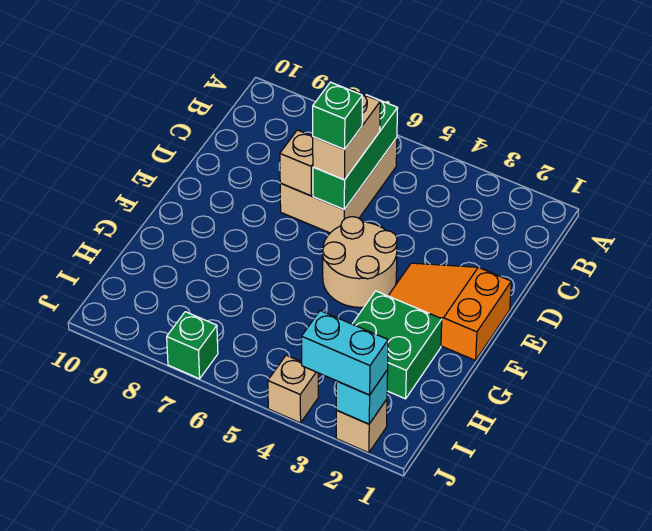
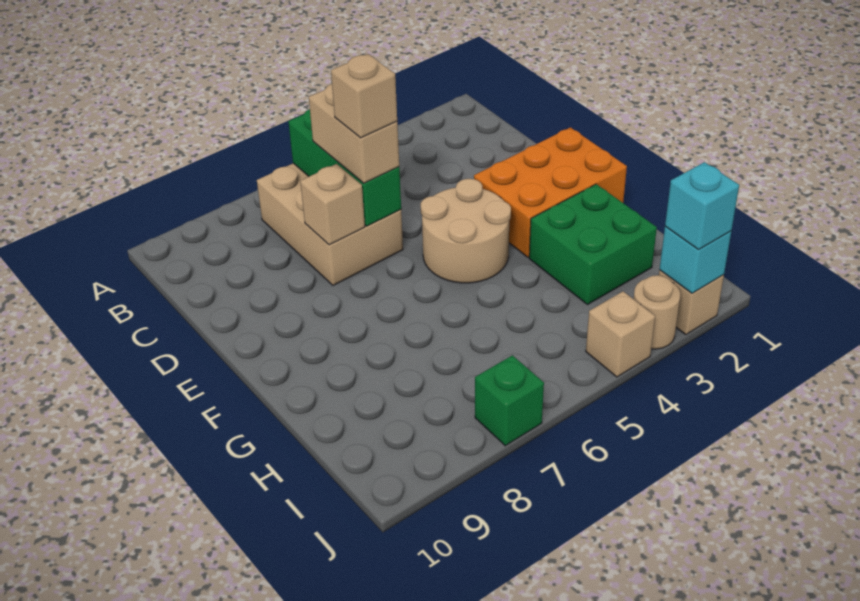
green brick D6 level 4 -> tan brick D6 level 4
orange slope E1:F3 level 1 top 1 -> orange brick E1:F3 level 1
cyan brick J2:J3 level 3 -> cyan brick J2 level 3
none -> tan round brick J3 level 1

